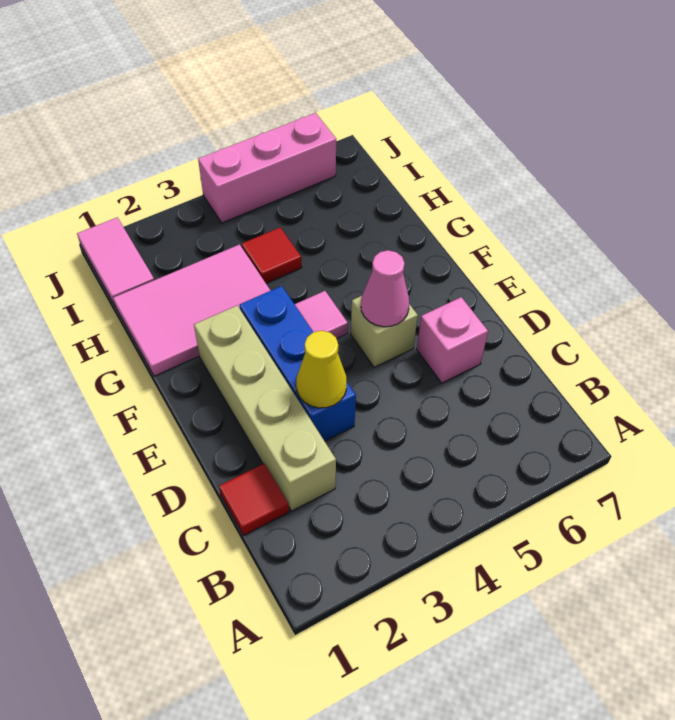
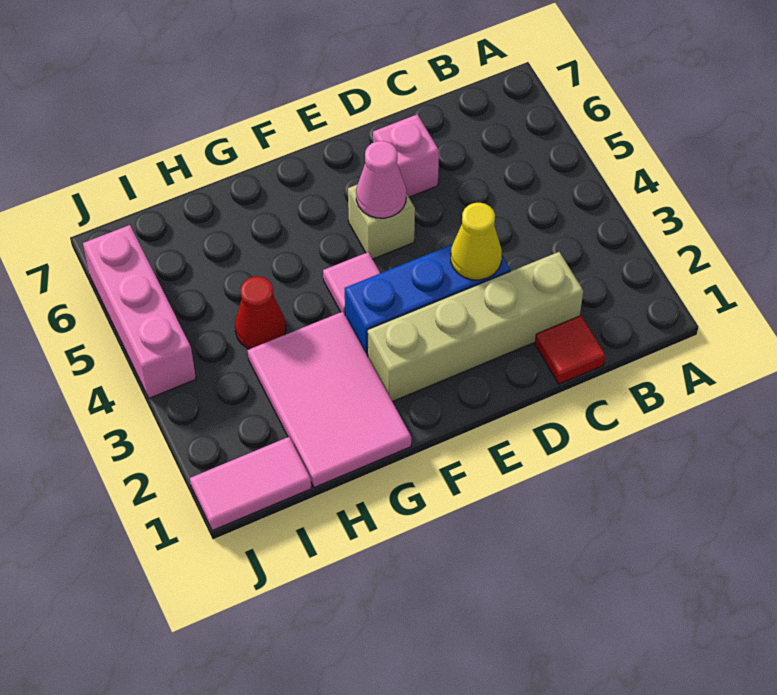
red tile H4 level 1 -> red cone H4 level 1

